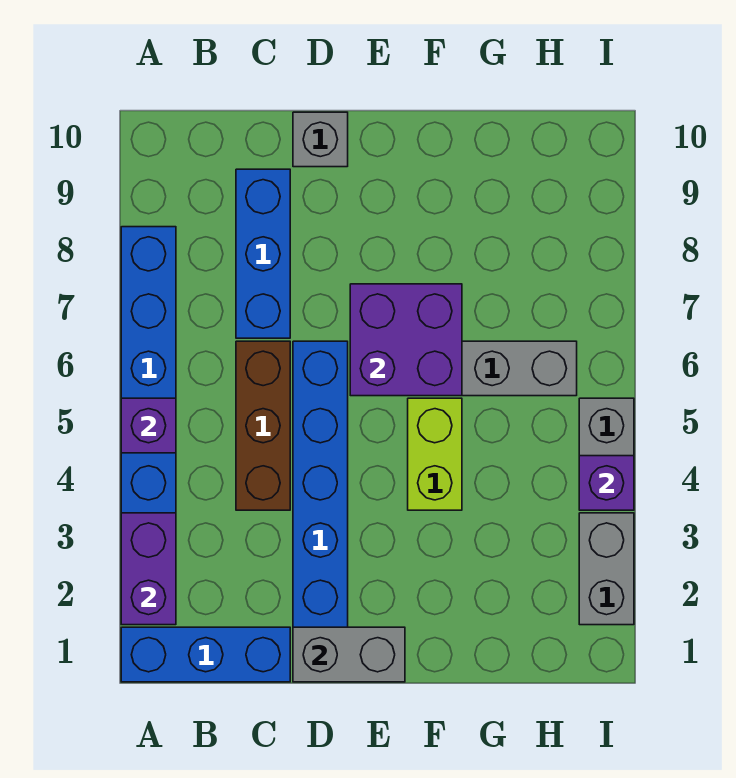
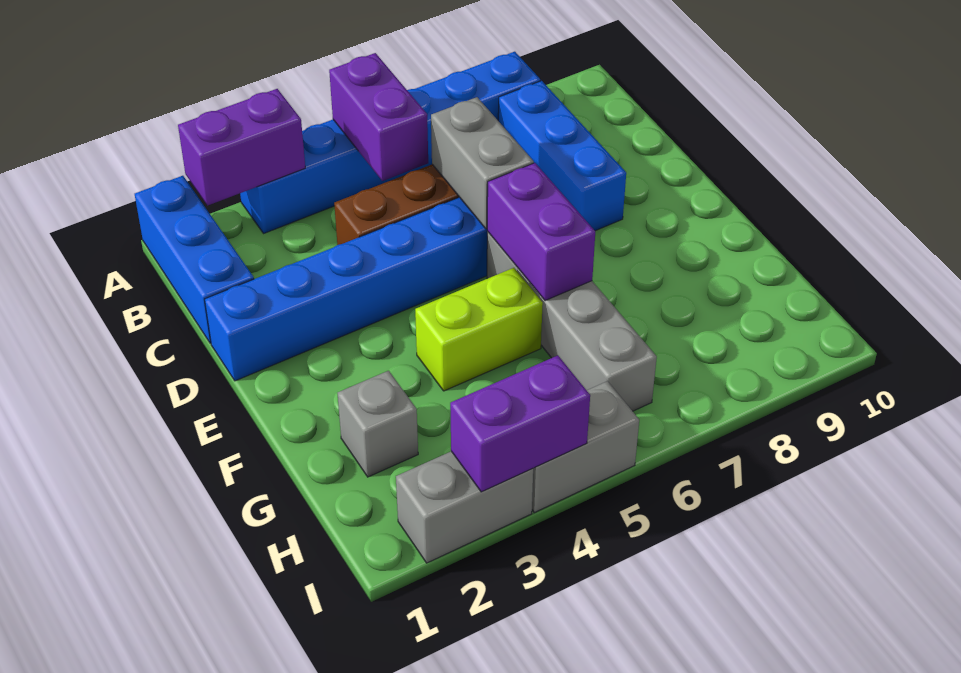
purple brick A5 level 2 -> purple brick A5:B5 level 2
blue brick C7:C9 level 1 -> blue brick B8:D8 level 1
grey brick D1:E1 level 2 -> grey brick C6:D6 level 2
grey brick D10 level 1 -> grey brick G2 level 1
purple brick E6:F7 level 2 -> purple brick E6:F6 level 2
purple brick I4 level 2 -> purple brick I3:I4 level 2

